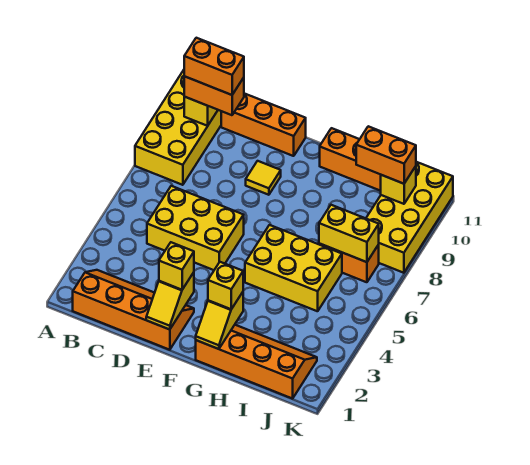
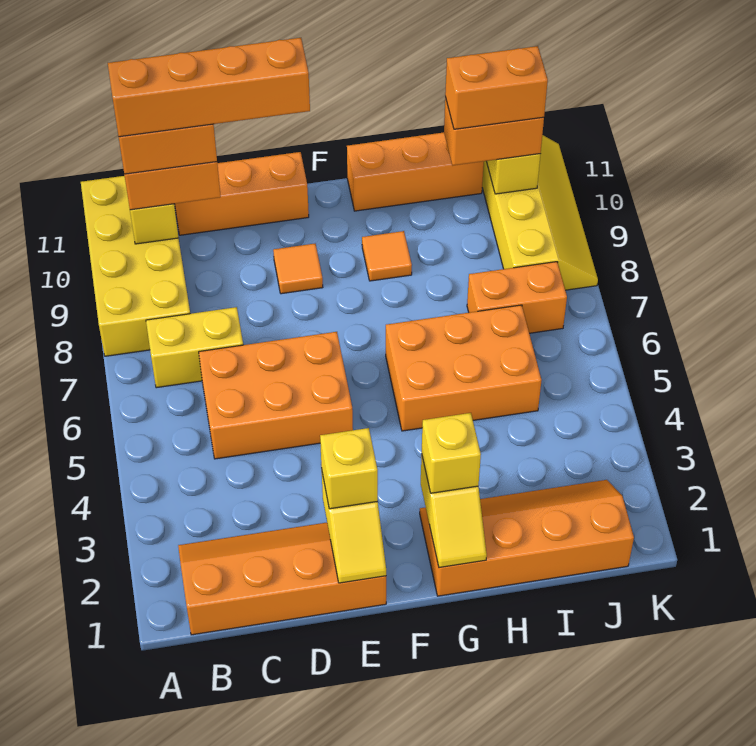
none -> orange brick B10:E10 level 5
yellow brick C5:E6 level 1 -> orange brick C5:E6 level 1
yellow tile E9 level 1 -> orange tile E9 level 1
yellow brick G5:I6 level 1 -> orange brick G5:I6 level 1
none -> orange tile G9 level 1
yellow brick I7:J7 level 2 -> yellow brick B7:C7 level 1
none -> orange brick I10:J10 level 4
yellow brick J8:K11 level 1 -> yellow slope J8:K11 level 1 top J

